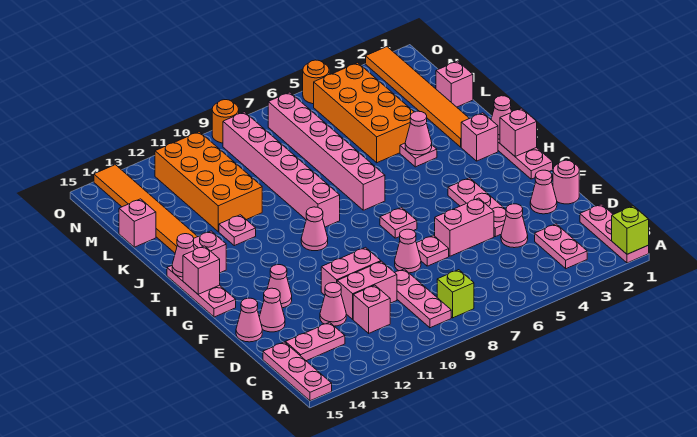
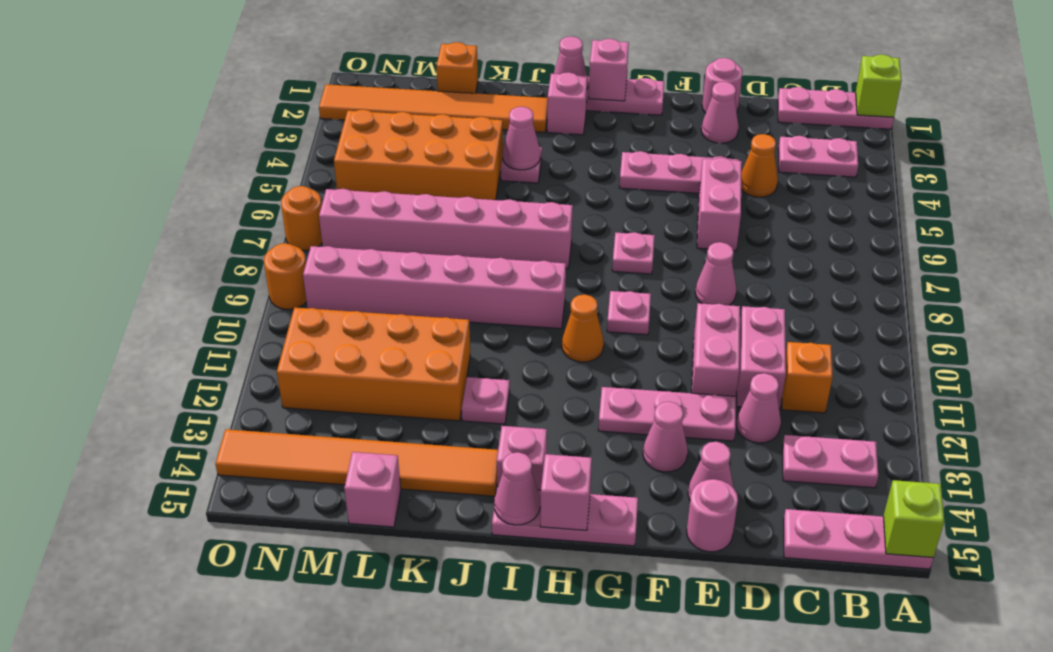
lime brick B8 level 1 -> lime brick A15 level 2
pink plate B9:D9 level 1 -> pink plate E12:G12 level 1
pink brick C11 level 1 -> orange brick C11 level 1
pink plate C13:C14 level 1 -> pink plate B13:C13 level 1
pink cone D4 level 1 -> orange cone D4 level 1
pink plate E7 level 1 -> pink plate G9 level 1
pink cone E15 level 1 -> pink round brick E15 level 1
pink cone H10 level 1 -> orange cone H10 level 1
pink brick L1 level 1 -> orange brick L1 level 1
orange round brick O5 level 1 -> orange round brick O7 level 1

